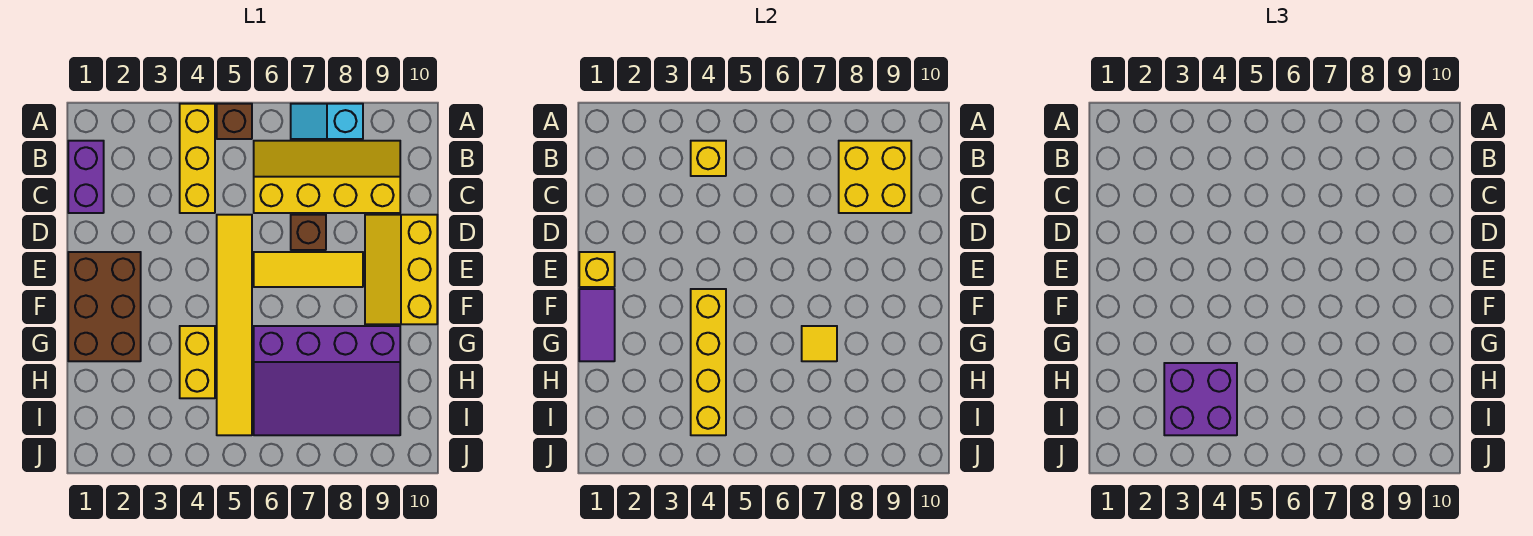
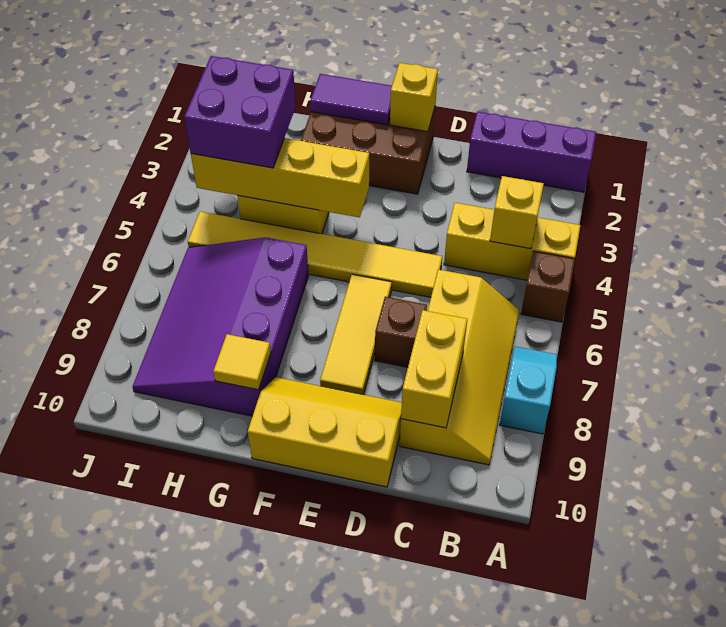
purple brick B1:C1 level 1 -> purple brick A1:C1 level 1
yellow brick B8:C9 level 2 -> yellow brick C8:C9 level 2
yellow tile G7 level 2 -> yellow tile G9 level 2

